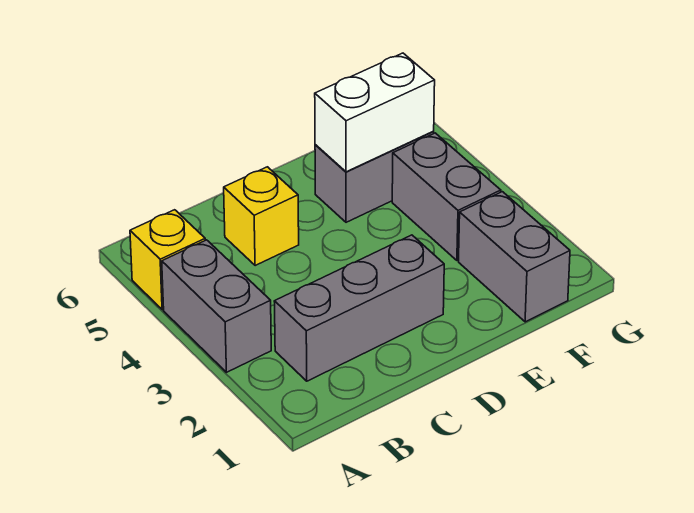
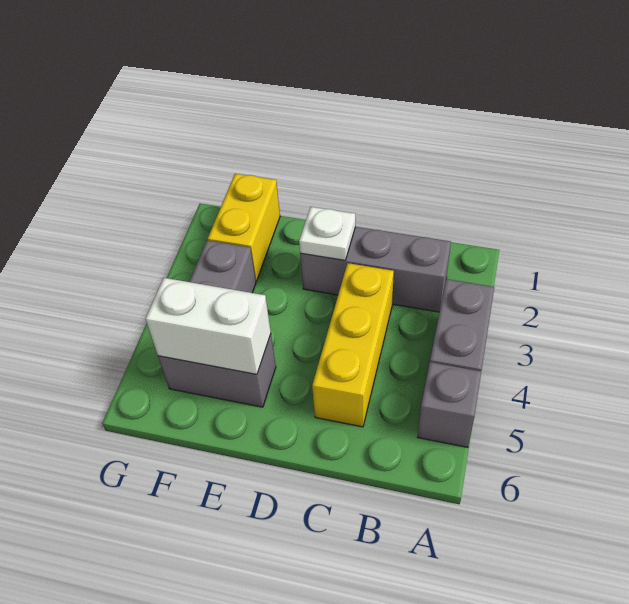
yellow brick A5 level 1 -> grey brick A5 level 1
yellow brick C5 level 1 -> yellow brick C3:C5 level 1
none -> white plate D2 level 2
grey brick F1:F2 level 1 -> yellow brick F1:F2 level 1

